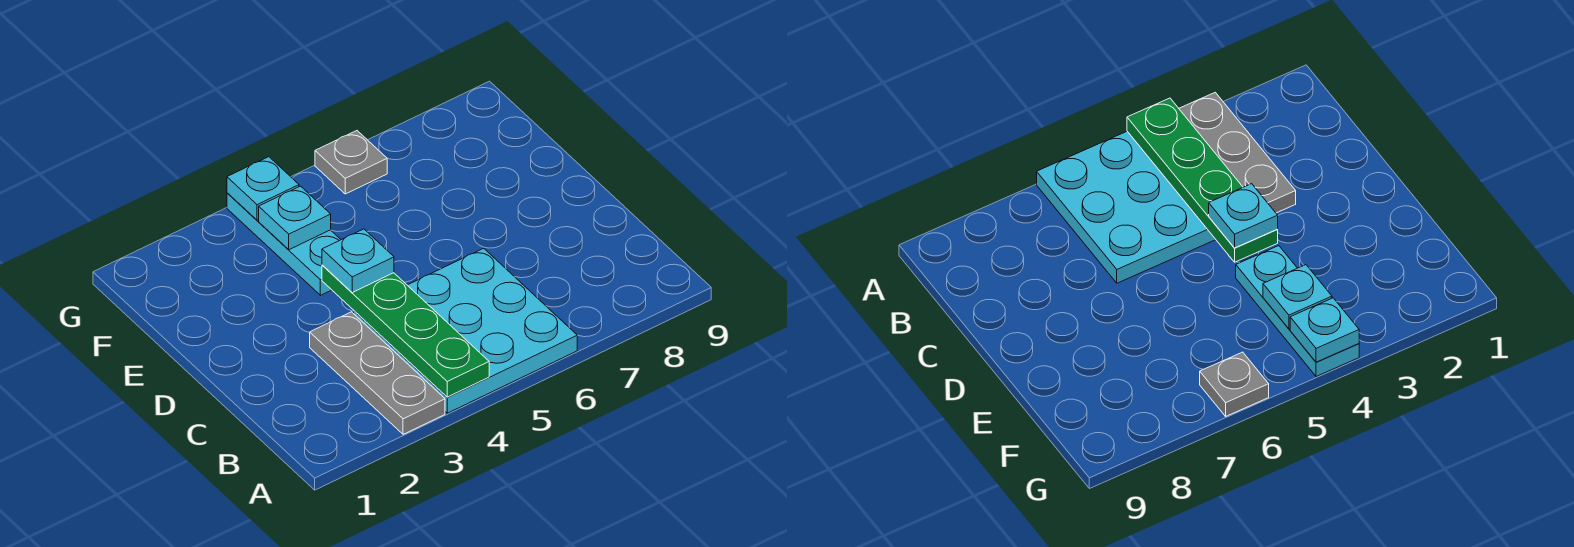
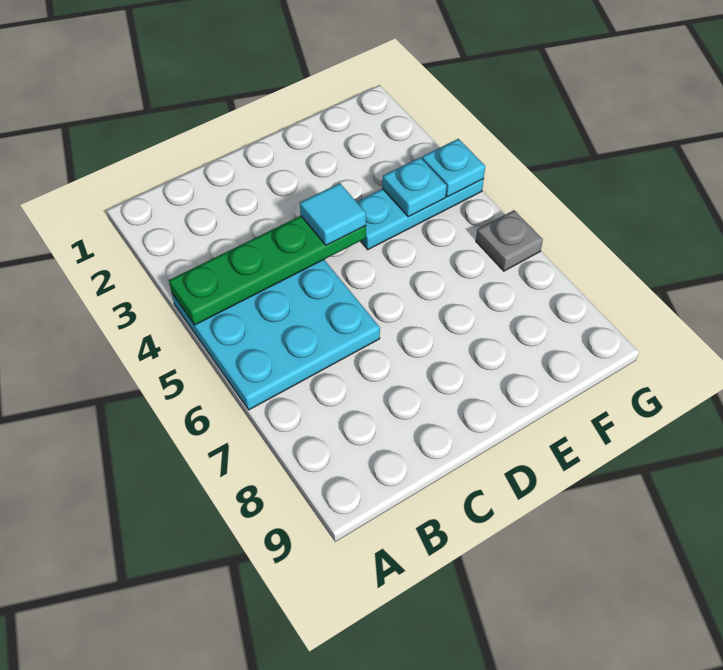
grey plate A3:C3 level 1 -> none
cyan plate D4 level 3 -> cyan tile D4 level 3

